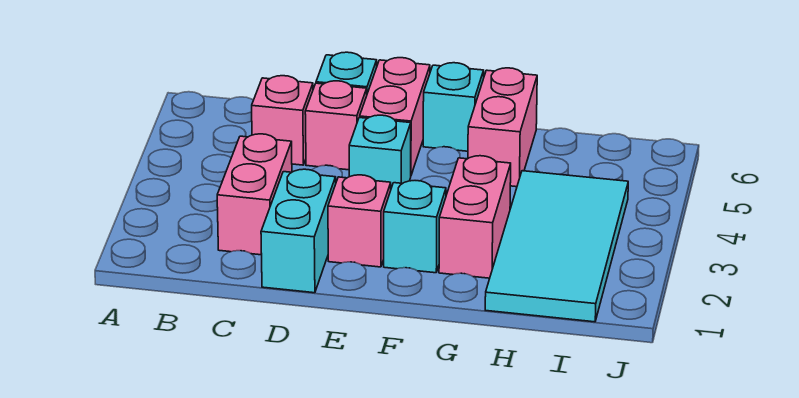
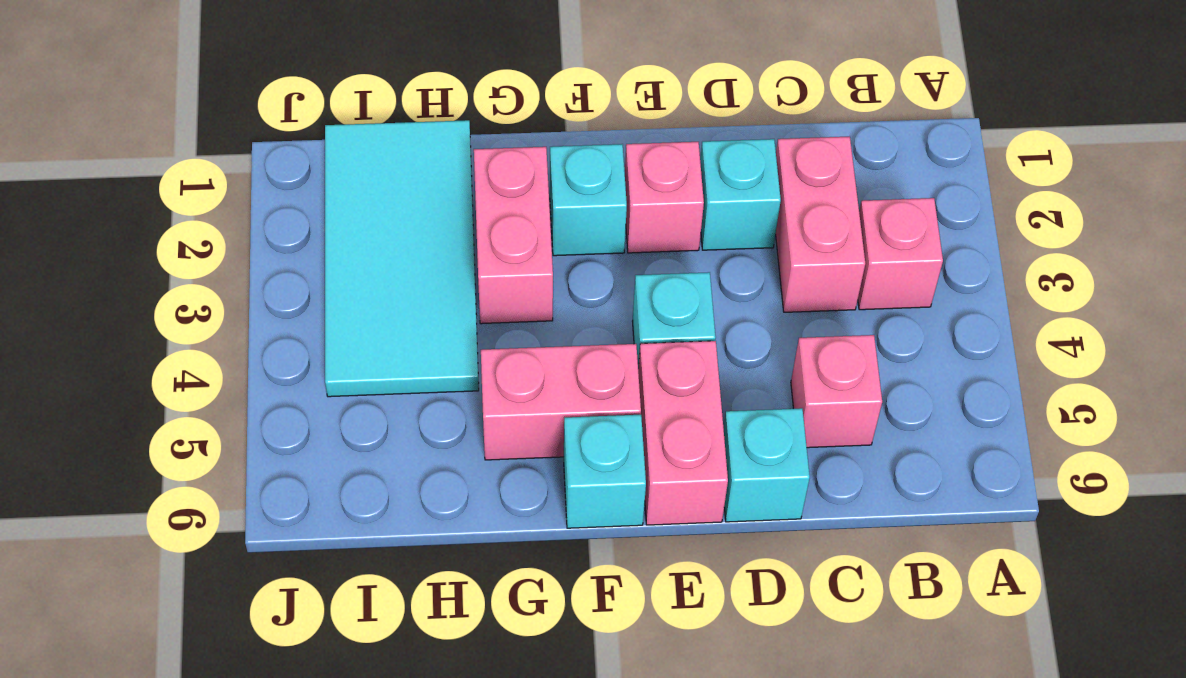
cyan brick D1:D2 level 1 -> cyan brick D2 level 1
pink brick D5 level 1 -> pink brick B3 level 1
pink brick G5:G6 level 1 -> pink brick F5:G5 level 1

